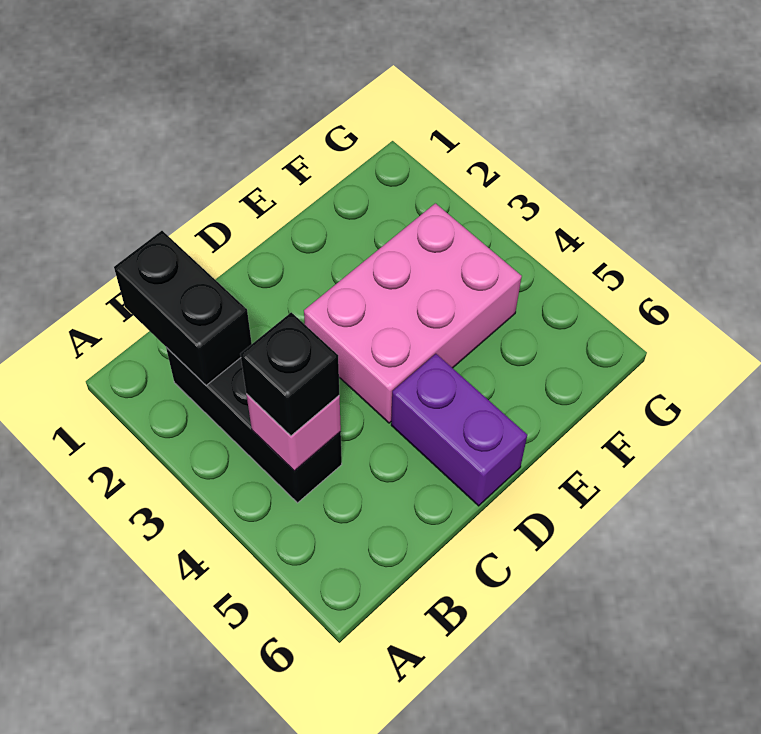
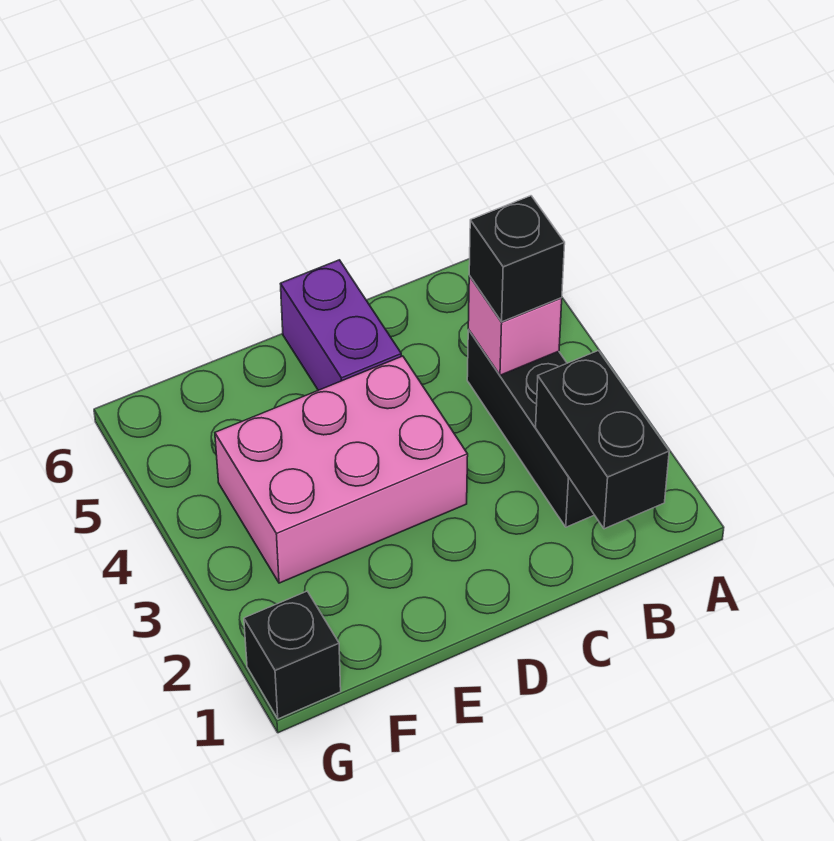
none -> black brick G1 level 1

